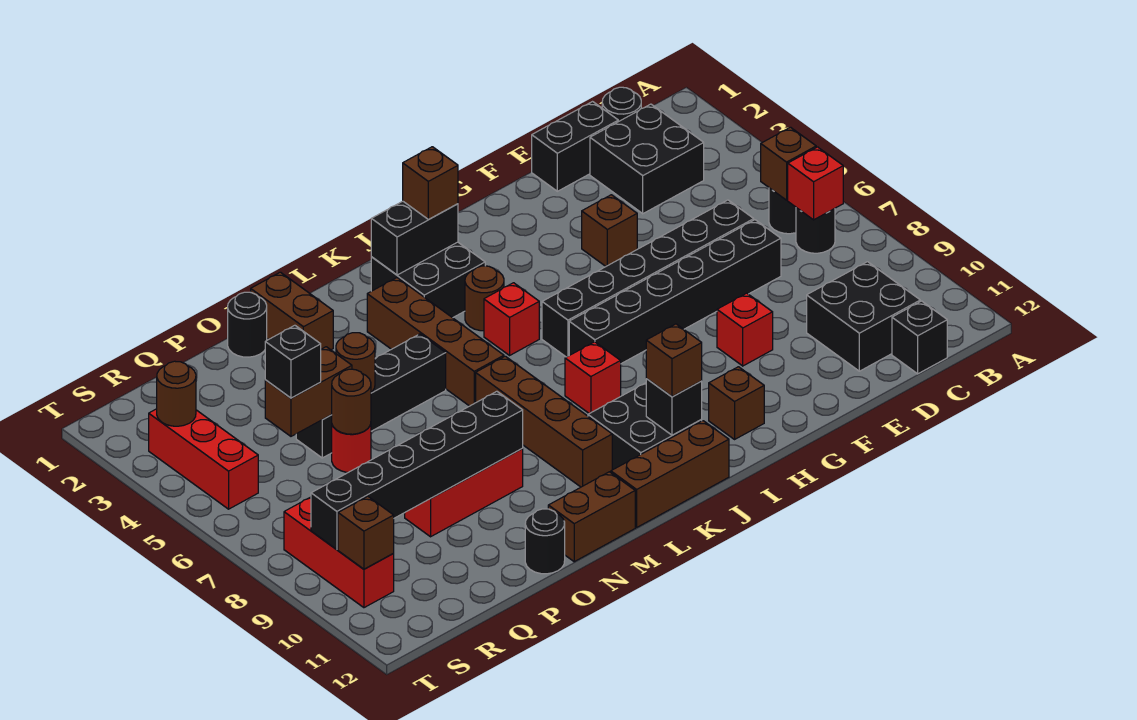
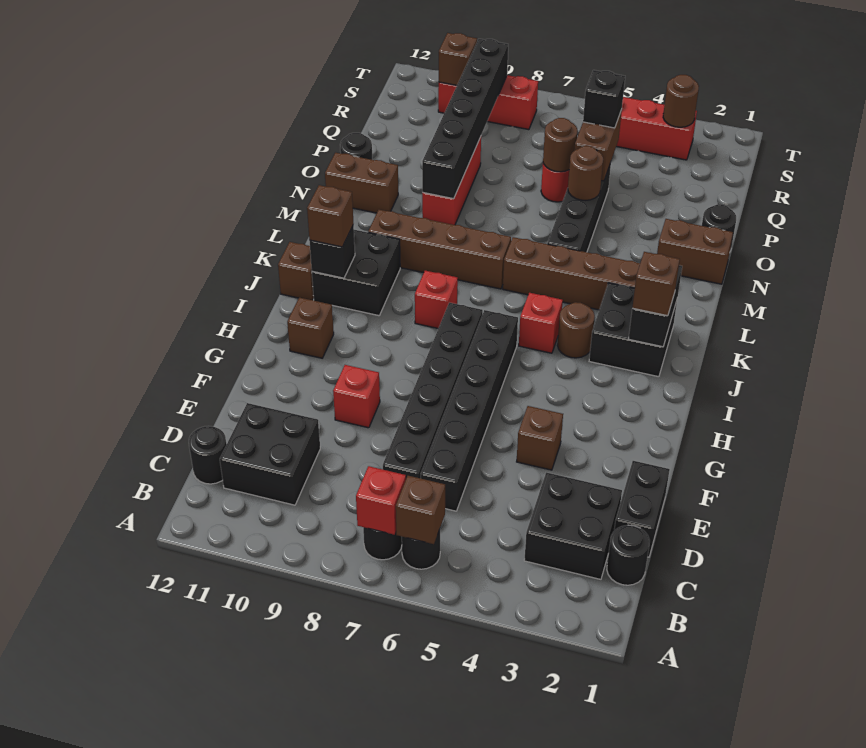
black brick C12 level 1 -> black round brick C12 level 1
brown brick J12:L12 level 1 -> brown brick J12 level 1
brown brick M12:N12 level 1 -> brown brick N11:N12 level 1

